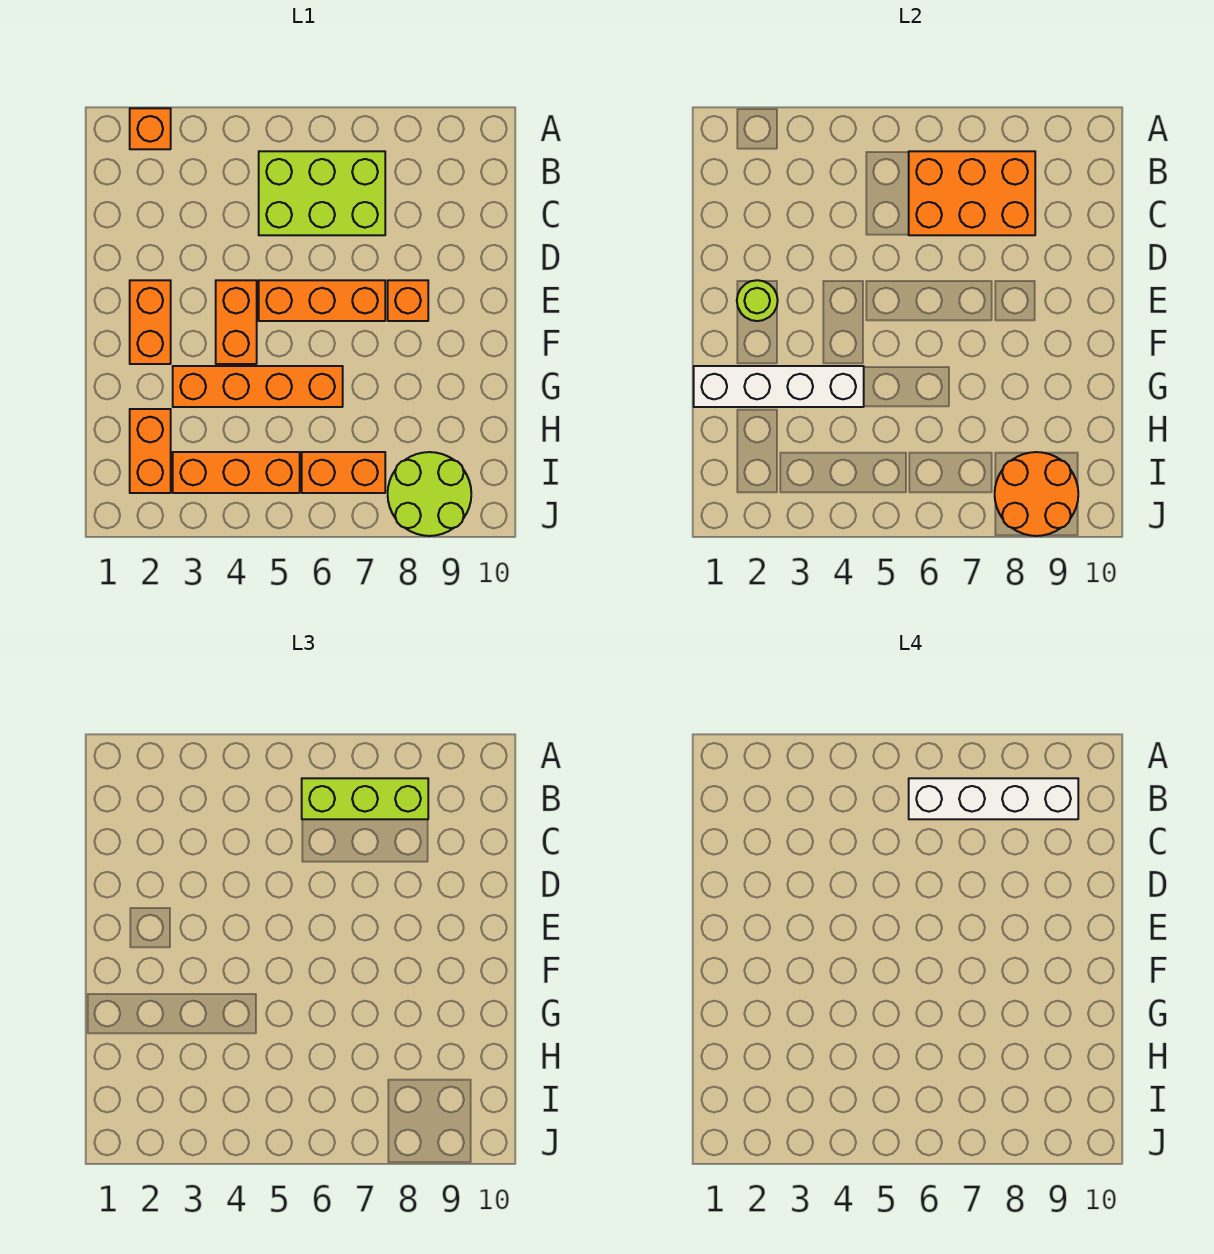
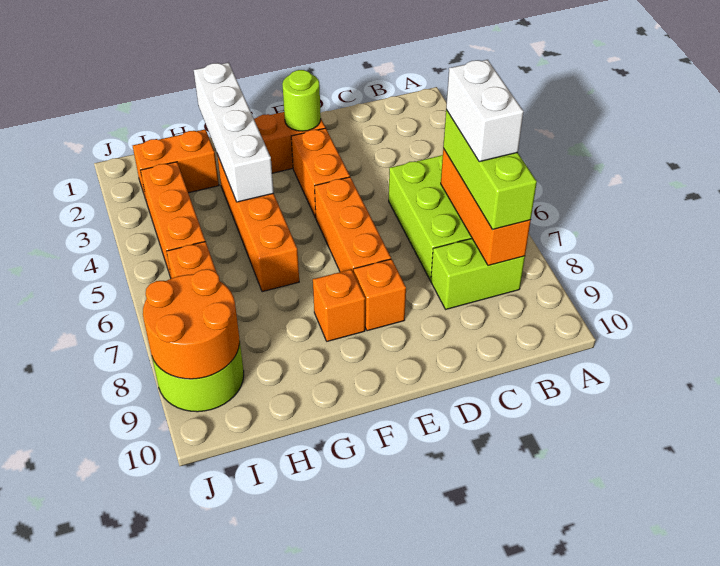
orange brick A2 level 1 -> orange brick F8 level 1
orange brick B6:C8 level 2 -> orange brick B6:B8 level 2
white brick B6:B9 level 4 -> white brick B6:B7 level 4
none -> lime brick B8:C8 level 1
orange brick E4:F4 level 1 -> orange brick E3:E4 level 1

